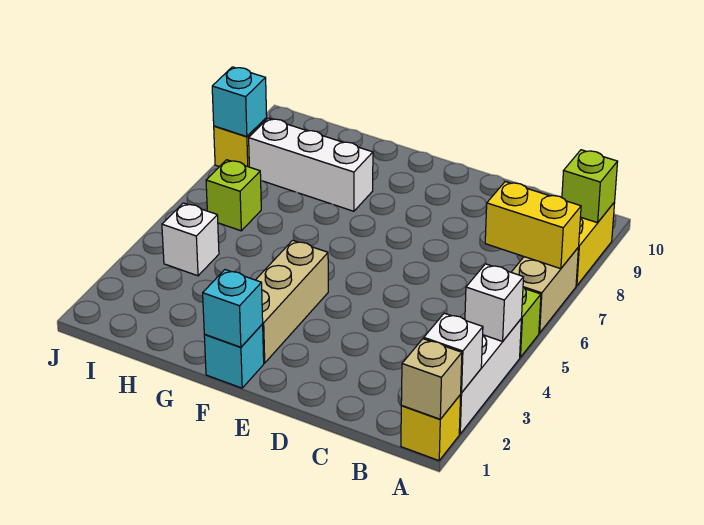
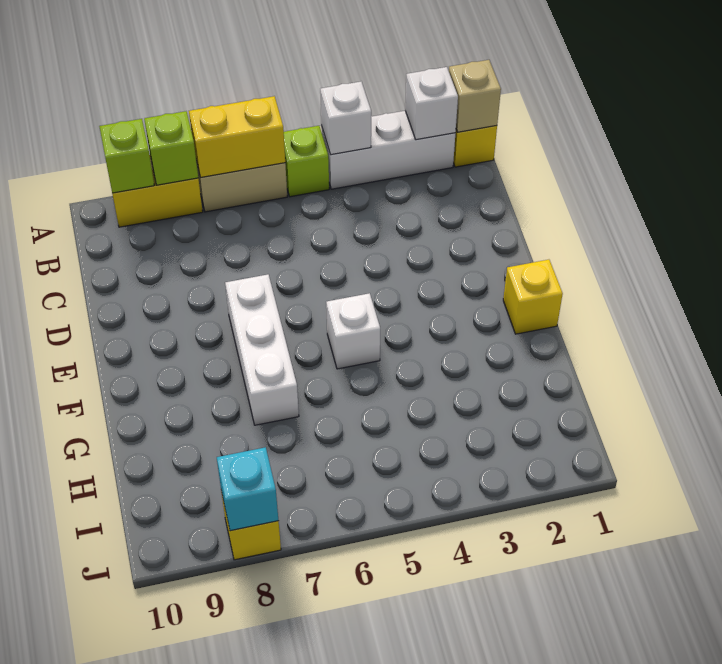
yellow brick A7:B7 level 2 -> yellow brick A6:A7 level 2
cyan brick F1 level 1 -> yellow brick F1 level 1
cyan brick F1 level 2 -> none
tan brick F2:F4 level 1 -> none
white brick G8:I8 level 1 -> white brick E7:G7 level 1
white brick I4 level 1 -> white brick F5 level 1
lime brick I6 level 1 -> lime brick A8 level 2

